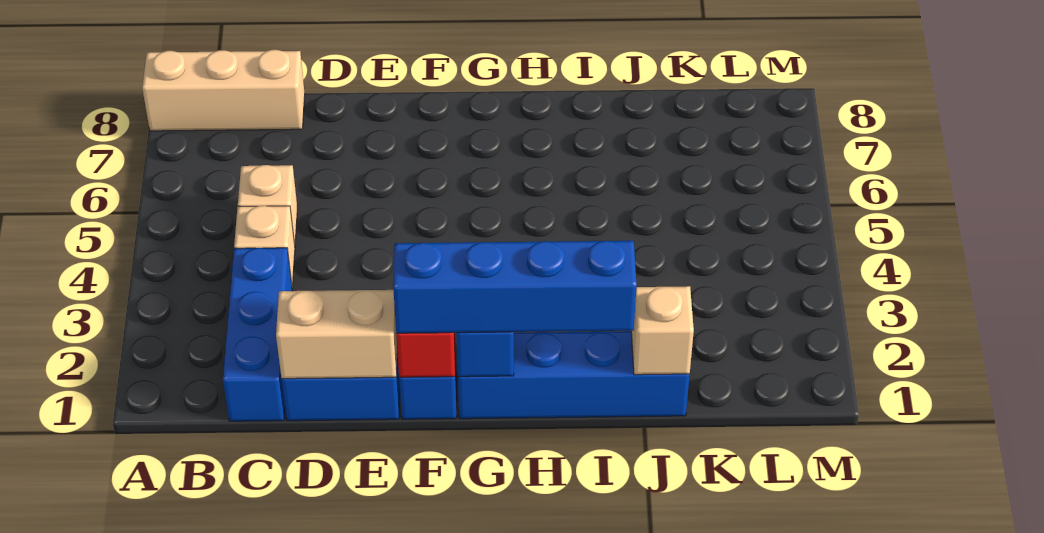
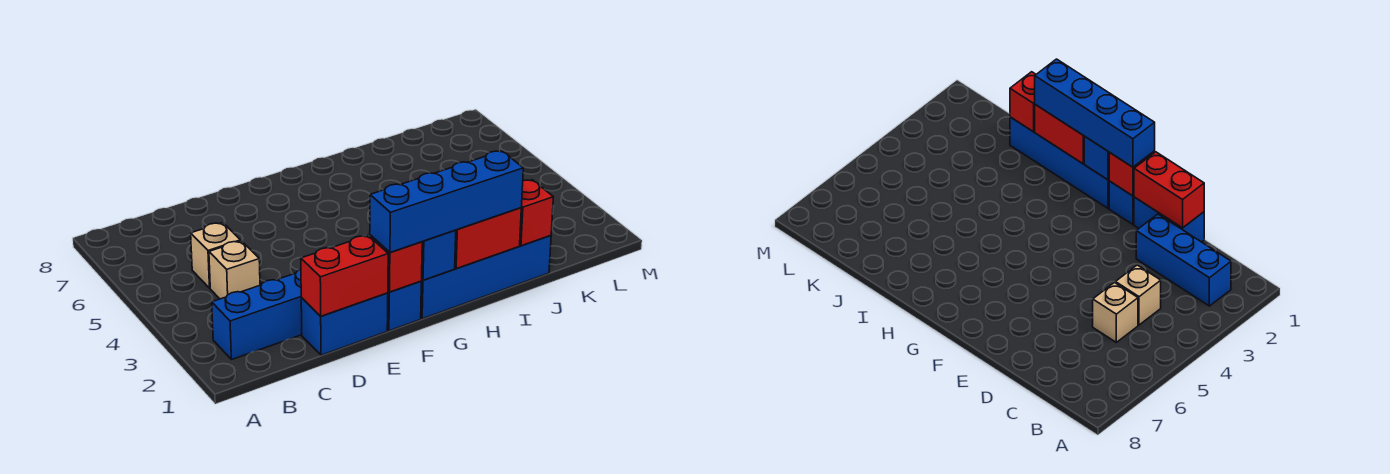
tan brick A8:C8 level 1 -> none
blue brick C1:C3 level 1 -> blue brick B2:D2 level 1
tan brick D1:E1 level 2 -> red brick D1:E1 level 2
none -> red brick H1:I1 level 2
tan brick J1 level 2 -> red brick J1 level 2

